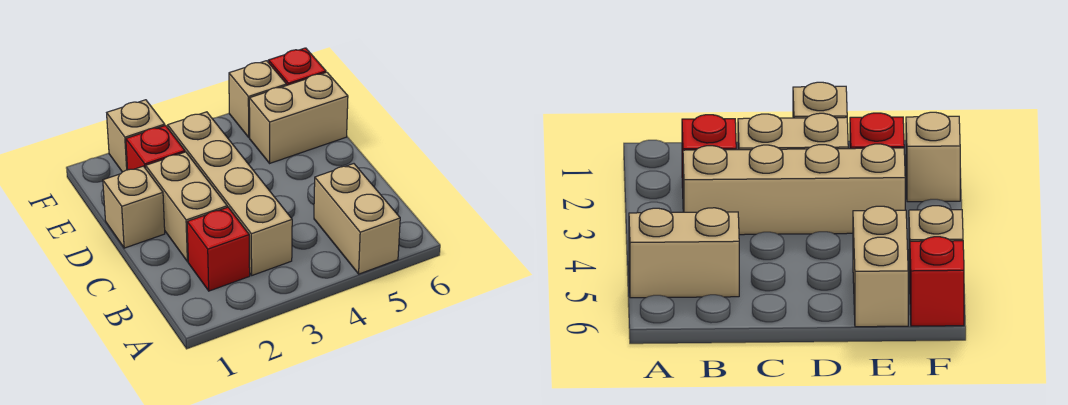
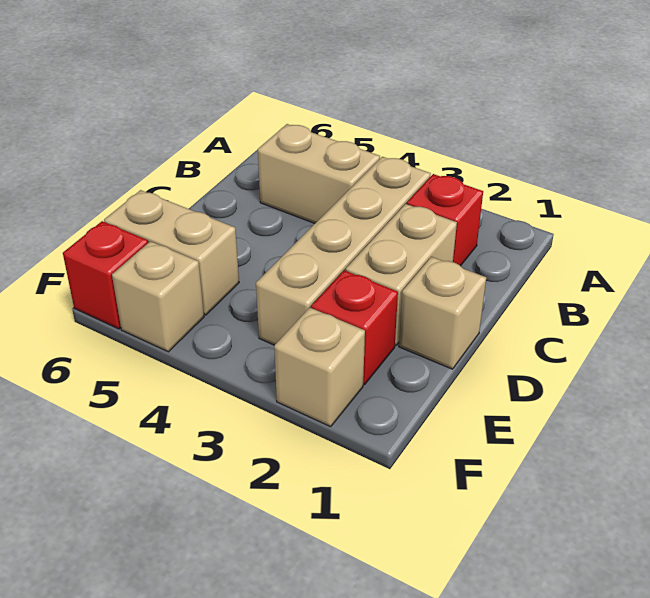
tan brick A5:B5 level 1 -> tan brick B4:B5 level 1

